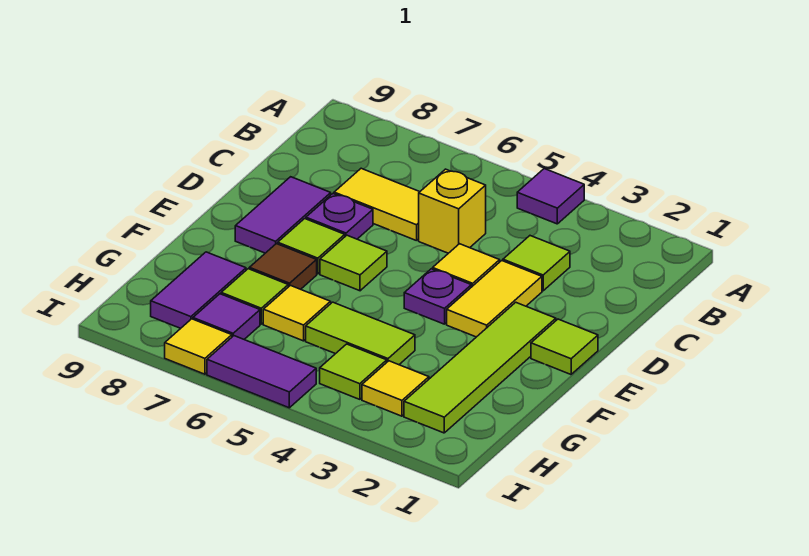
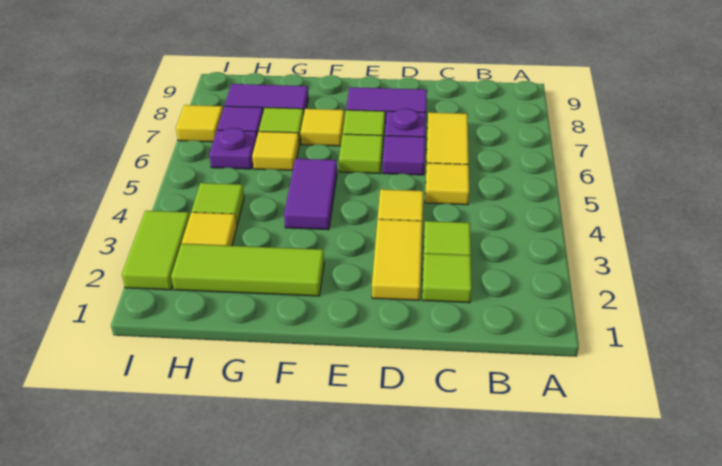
purple tile A4 level 1 -> purple tile D6 level 1
yellow brick C5 level 1 -> yellow tile C5 level 1
yellow tile D3:E3 level 1 -> yellow tile D2:D3 level 1
lime tile E1 level 1 -> lime tile C2 level 1
lime tile E2:H2 level 1 -> lime tile F2:H2 level 1
purple plate E4 level 1 -> purple plate H6 level 1
brown tile F7 level 1 -> yellow tile F7 level 1
lime tile G4:G5 level 1 -> lime tile I2:I3 level 1
purple tile I5:I6 level 1 -> purple tile F4:F5 level 1

